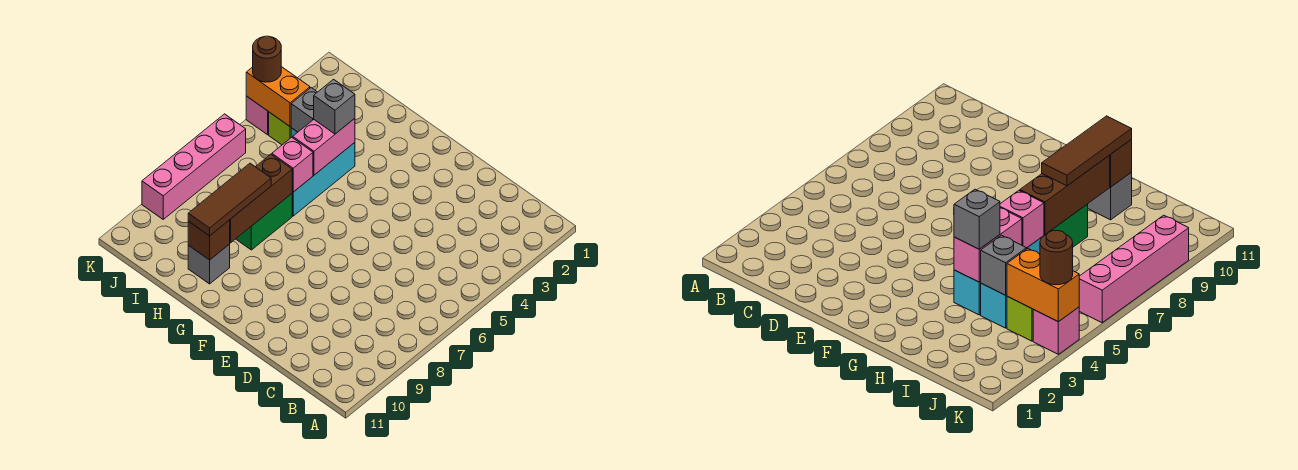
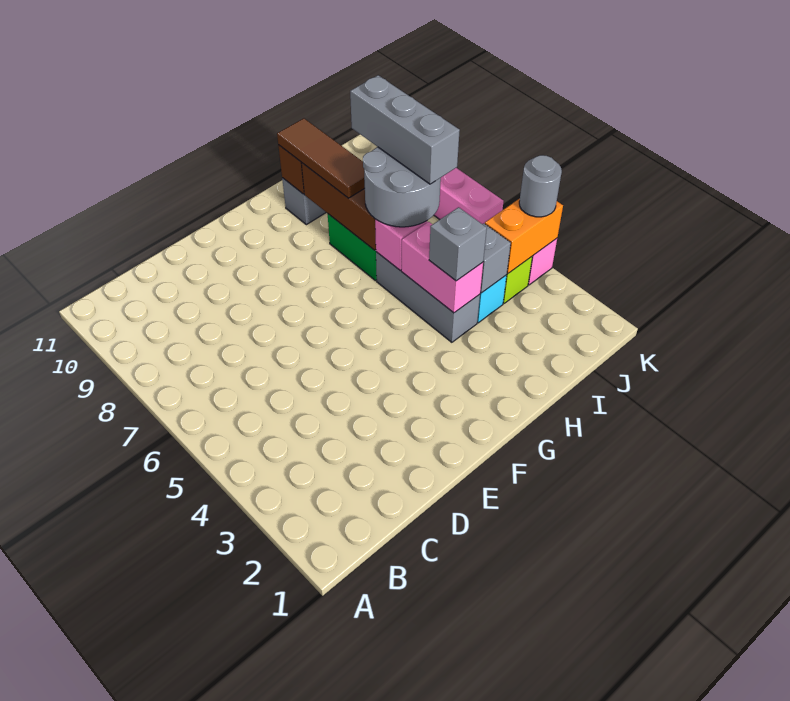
cyan brick H4:H6 level 1 -> grey brick H4:H6 level 1
none -> grey round brick H6:I7 level 3
none -> grey brick I6:I8 level 4
brown round brick K4 level 3 -> grey round brick K4 level 3

